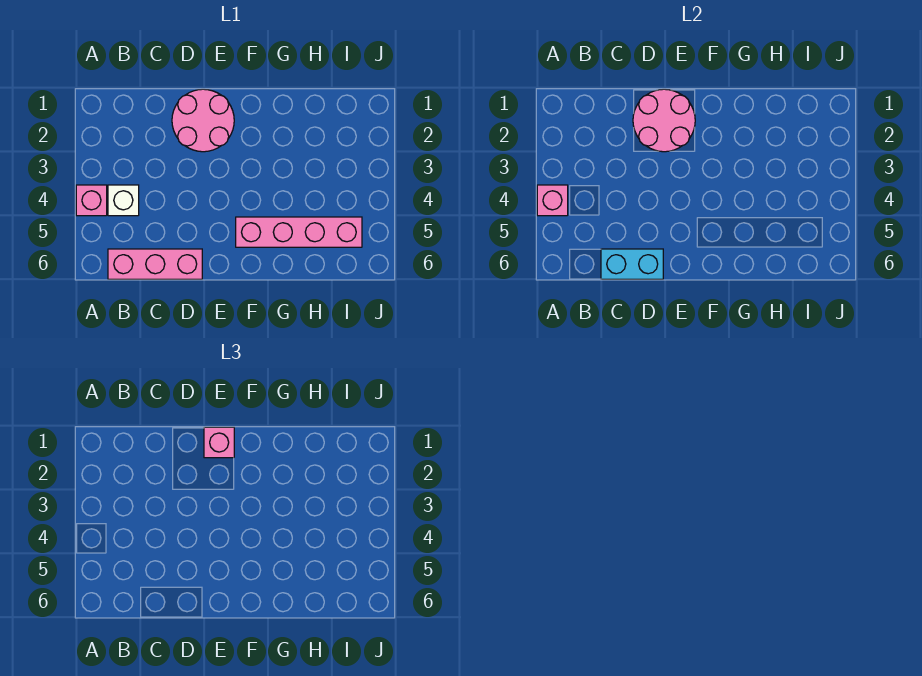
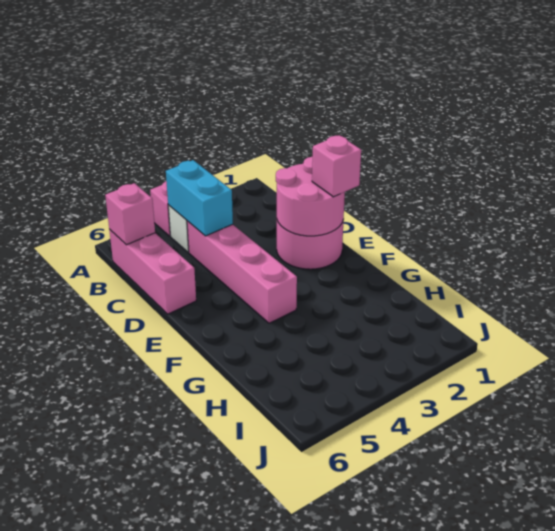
pink brick A4 level 2 -> pink brick B6 level 2
cyan brick C6:D6 level 2 -> cyan brick B4:C4 level 2
pink brick F5:I5 level 1 -> pink brick C4:F4 level 1

